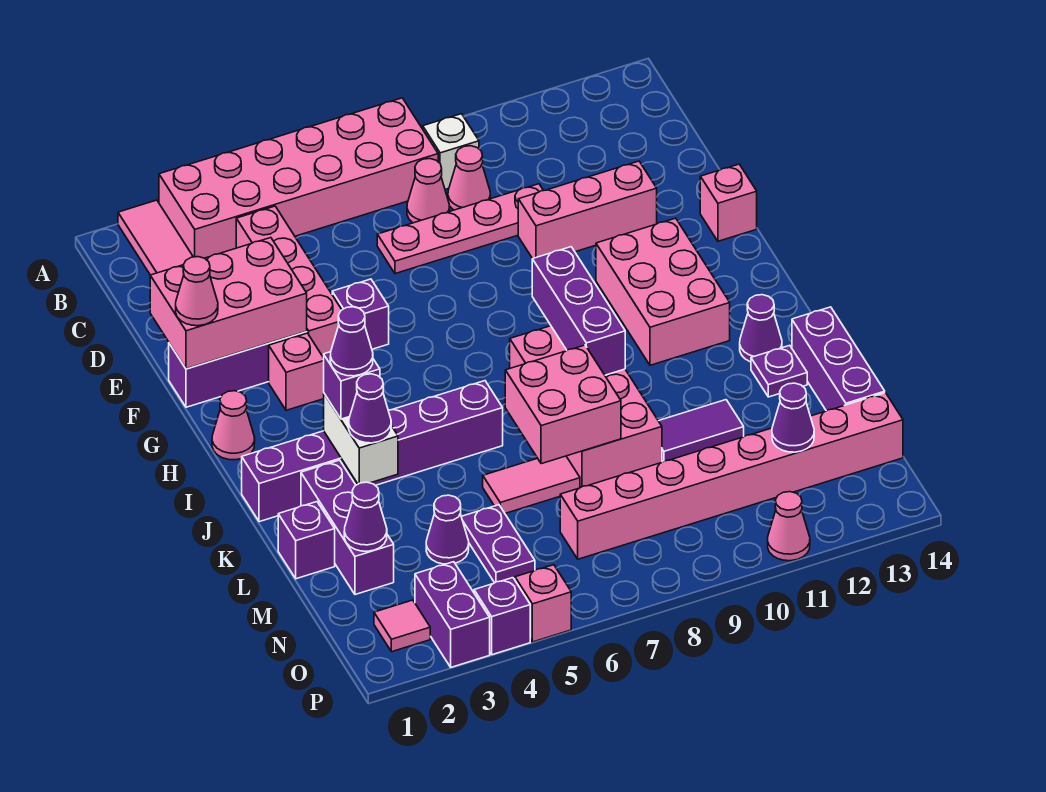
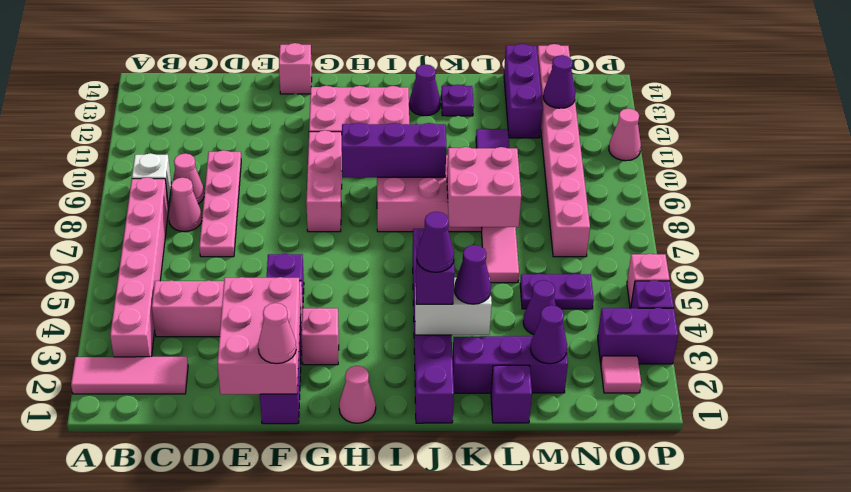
pink brick A3:B8 level 1 -> pink brick B3:B8 level 1
pink brick E10:E12 level 1 -> pink brick G8:G10 level 1
purple brick K14:M14 level 1 -> purple brick M12:M14 level 1

